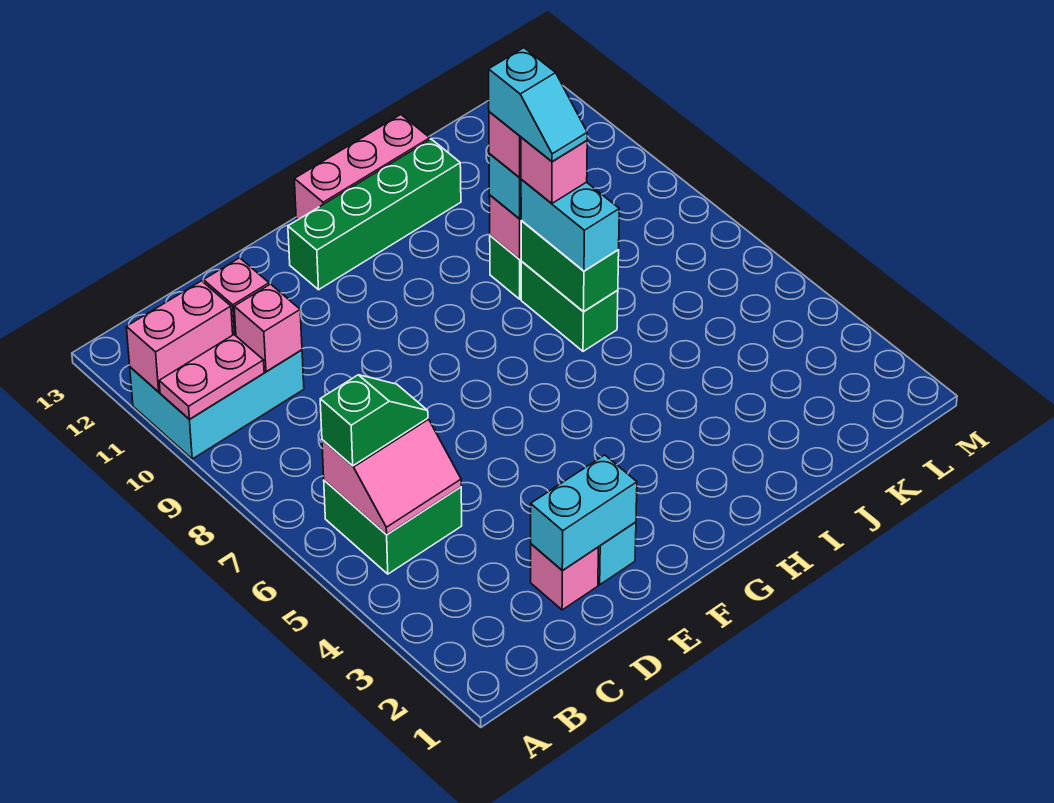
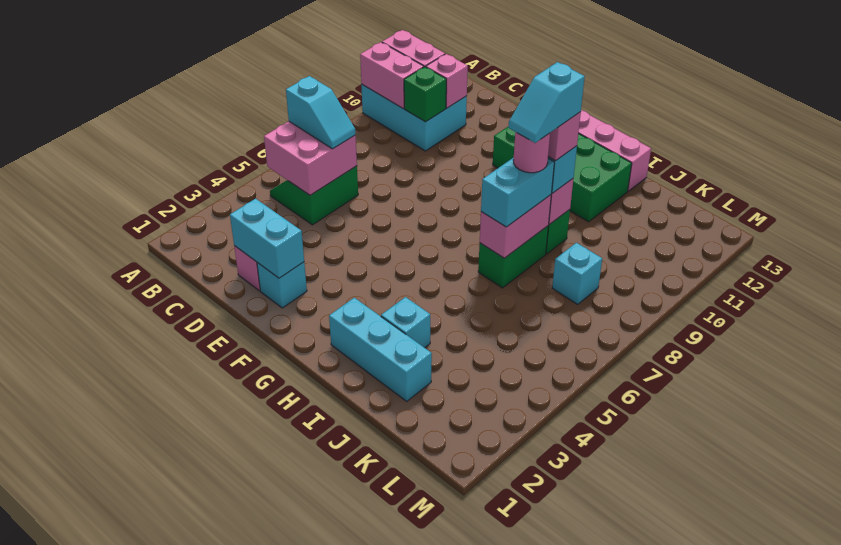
pink plate A10:B10 level 2 -> pink brick A10:B10 level 2
green brick B5:C6 level 1 -> green slope B5:C6 level 1 top C
pink slope B5:C6 level 2 top 6 -> pink brick B5:C6 level 2
green slope B6:C6 level 3 top B -> cyan slope B6:C6 level 3 top B
pink brick C10 level 2 -> green brick C10 level 2
green brick F12:I12 level 1 -> green brick F11:I12 level 1
none -> cyan brick H2:J2 level 1
none -> cyan brick I3 level 1
green brick I7:I8 level 2 -> pink brick I7:I8 level 2
pink brick I8 level 4 -> pink round brick I8 level 4
none -> cyan brick K8 level 1

